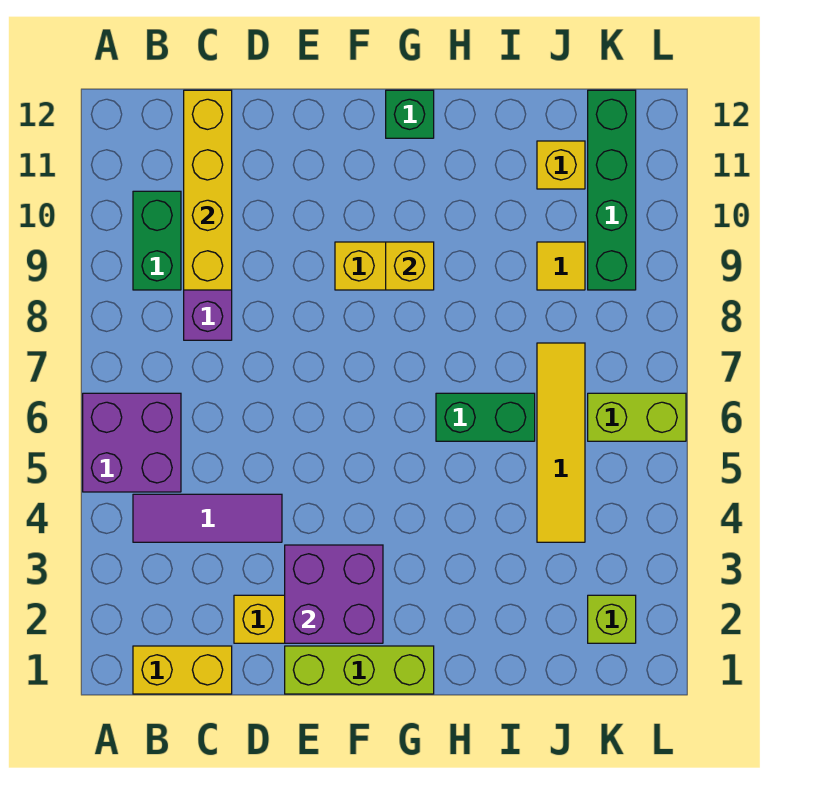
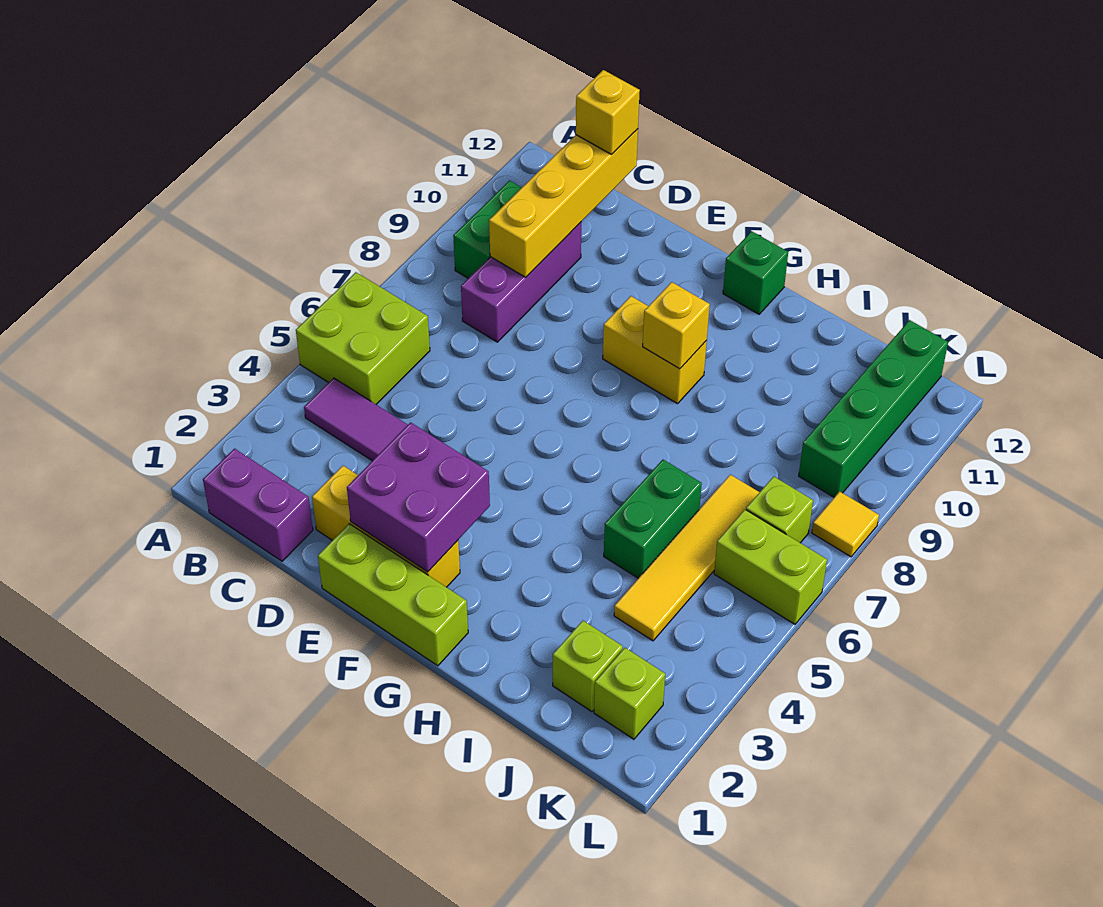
purple brick A5:B6 level 1 -> lime brick A5:B6 level 1
yellow brick B1:C1 level 1 -> purple brick B1:C1 level 1
green brick H6:I6 level 1 -> green brick I5:I6 level 1
none -> lime brick J2 level 1
yellow tile J9 level 1 -> yellow tile L8 level 1
yellow brick J11 level 1 -> yellow brick C12 level 3
none -> lime brick K7 level 1

